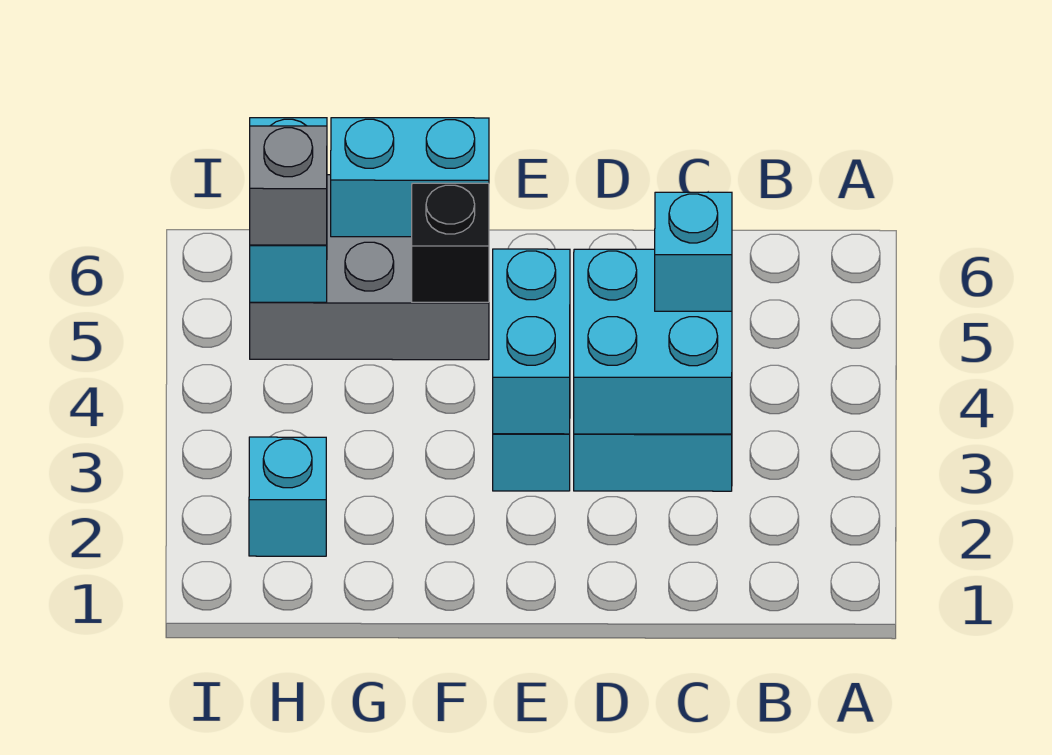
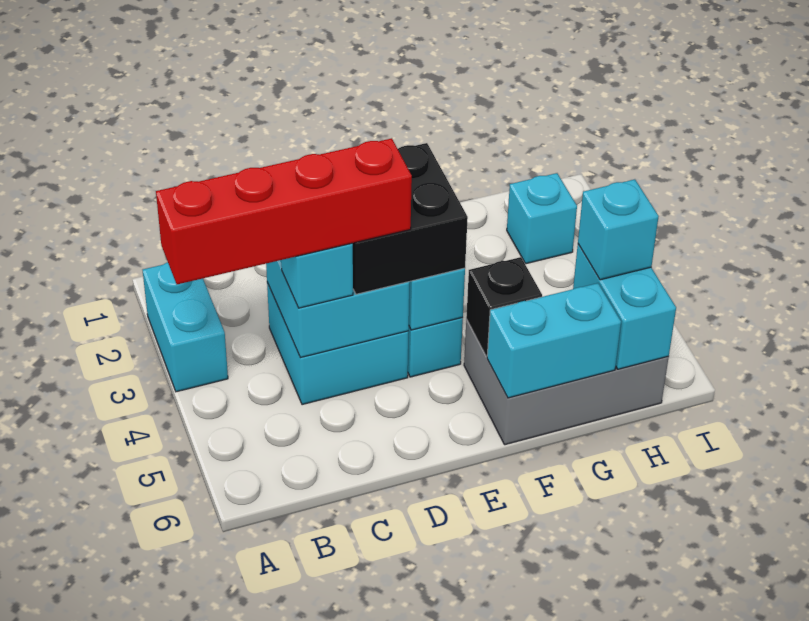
none -> cyan brick A2:A3 level 1
none -> red brick A4:D4 level 4
none -> black brick D3:E4 level 3
grey brick H5 level 3 -> cyan brick H5 level 3

